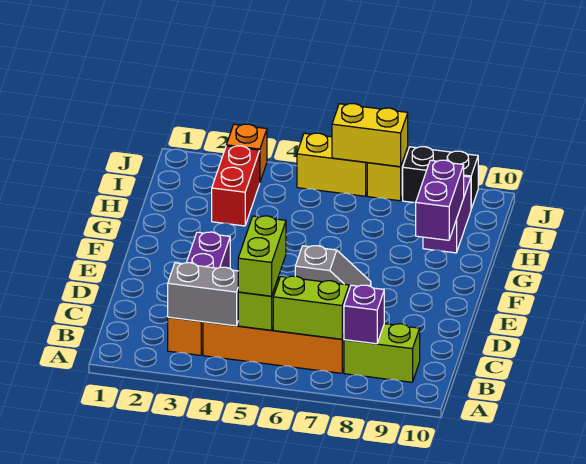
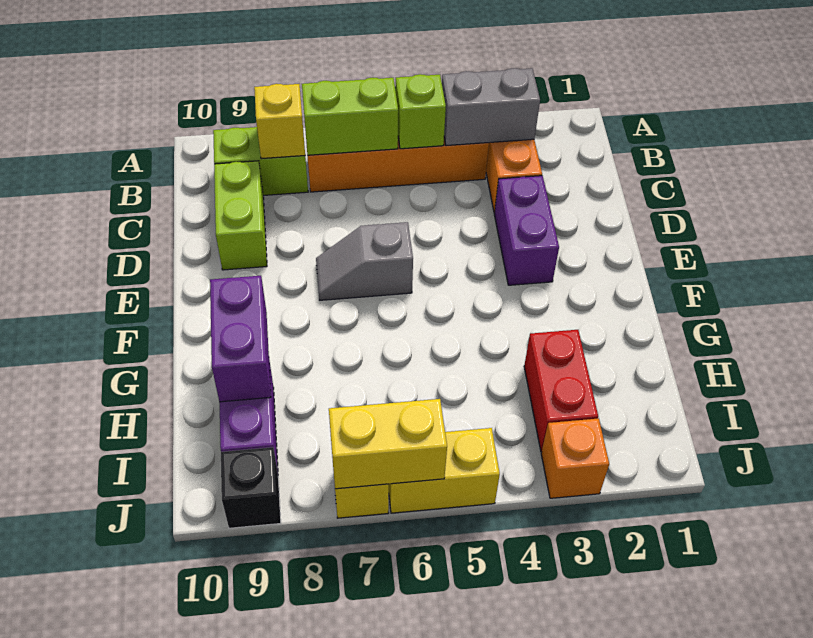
lime brick B5:C5 level 3 -> lime brick C9:D9 level 1
purple brick B8 level 2 -> yellow brick B8 level 2
black brick J8:J9 level 1 -> black brick J9 level 1

